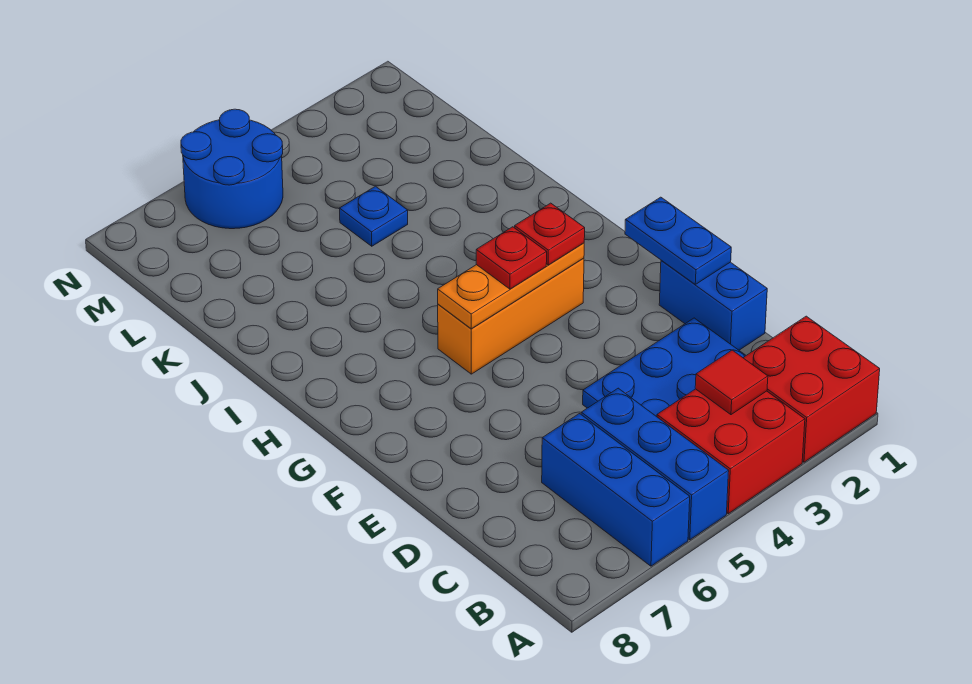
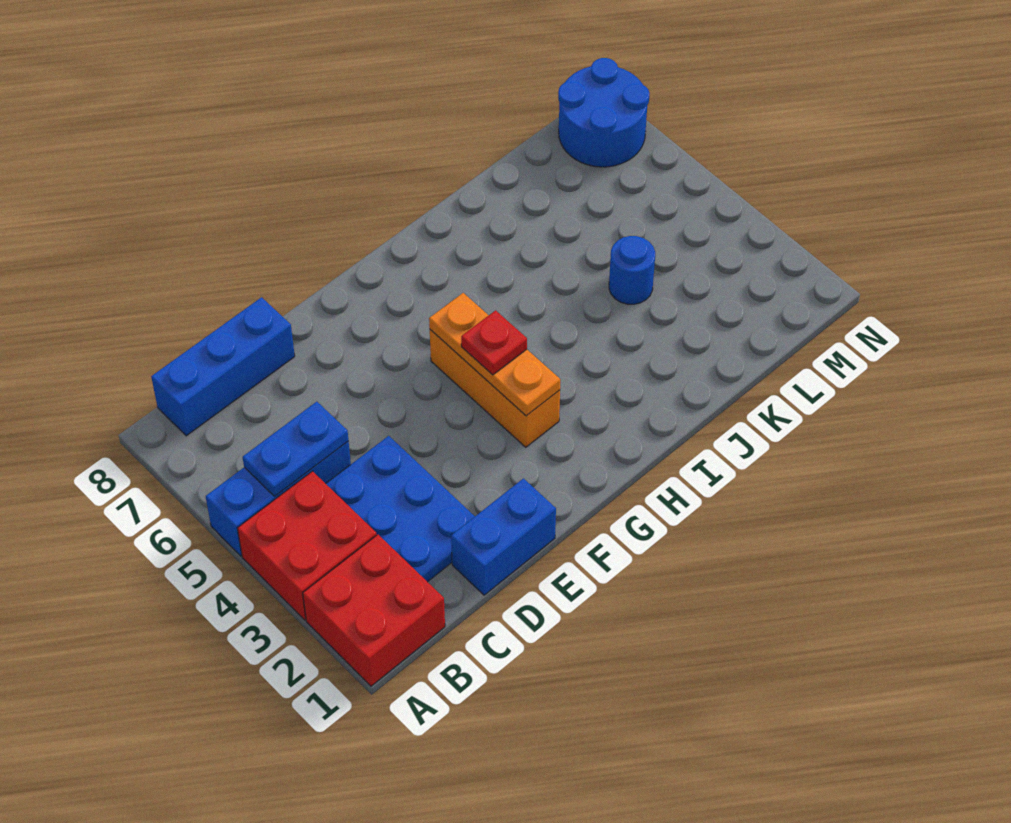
blue brick A6:C6 level 1 -> blue brick B8:D8 level 1
red tile B3 level 2 -> none
blue plate E1:F1 level 2 -> blue plate B5:C5 level 2
red plate G3 level 3 -> none
blue plate K4 level 1 -> blue round brick K4 level 1
blue round brick M5:N6 level 1 -> blue round brick M7:N8 level 1

